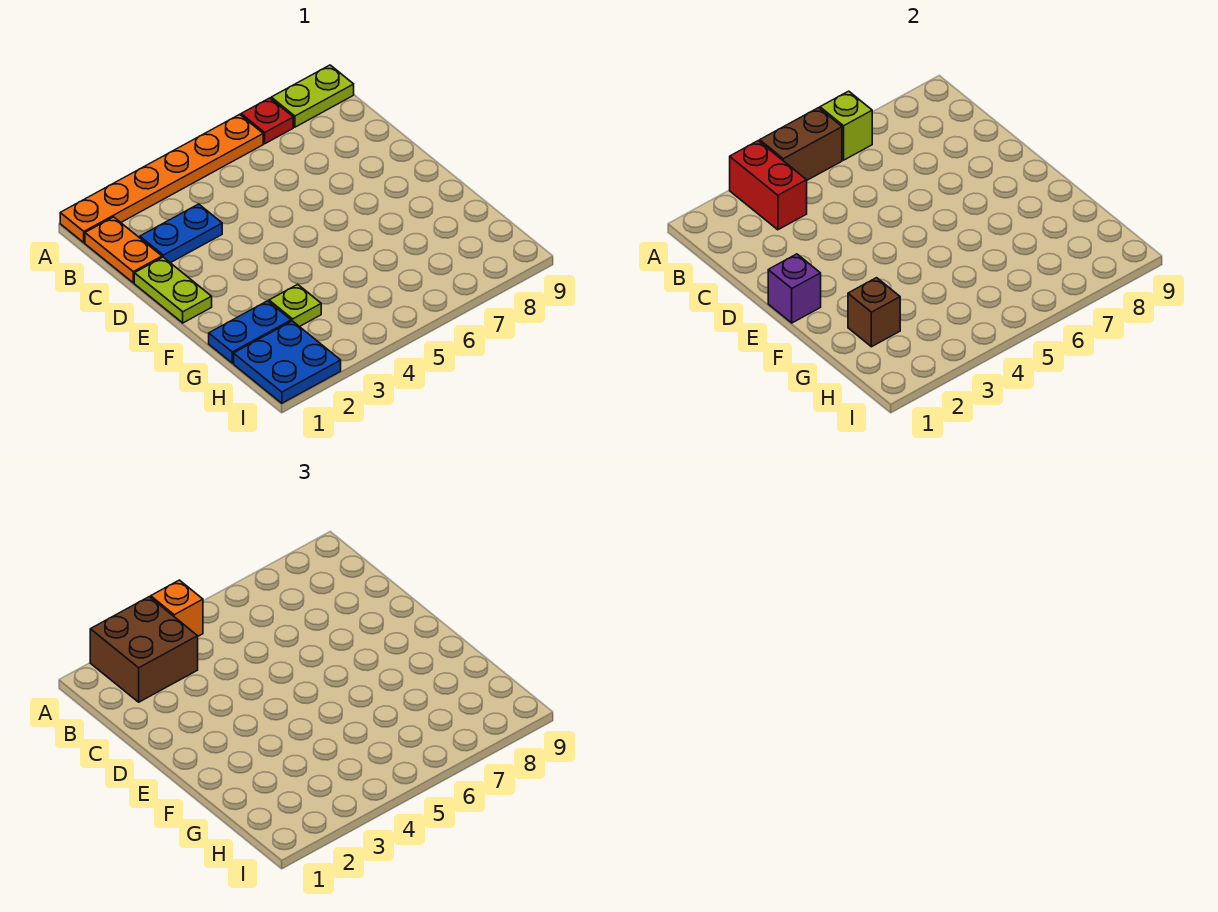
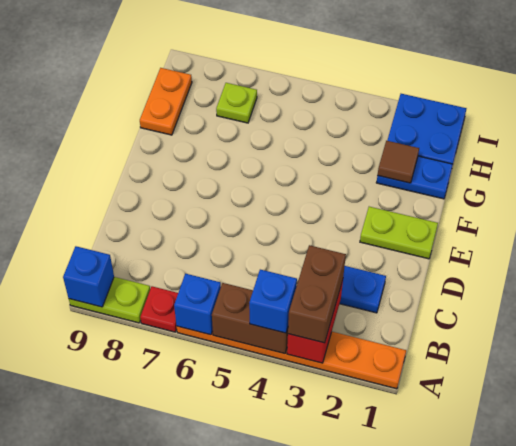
brown brick A2:B3 level 3 -> brown brick A3:B3 level 3
orange brick A4 level 3 -> blue brick A4 level 3
lime brick A6 level 2 -> blue brick A6 level 2
none -> blue brick A9 level 2
orange plate B1:C1 level 1 -> orange plate G9:H9 level 1
lime plate D1:E1 level 1 -> lime plate E1:E2 level 1
purple brick E1 level 2 -> none
brown brick G2 level 2 -> brown tile G2 level 2
lime plate G3 level 1 -> lime plate H7 level 1

